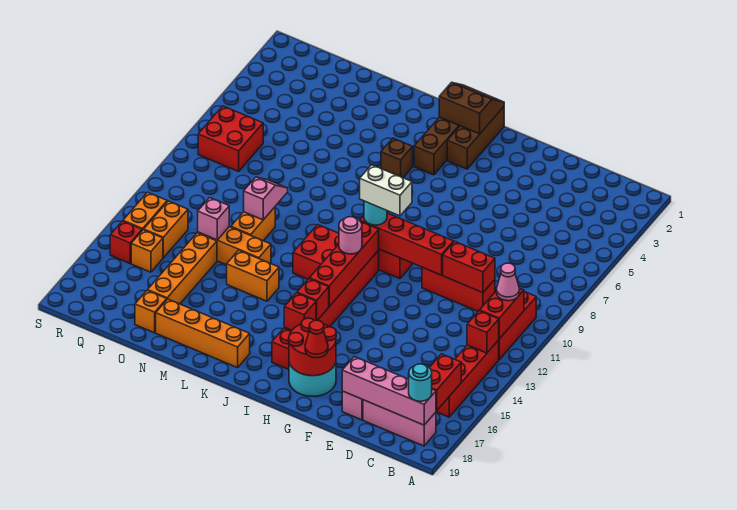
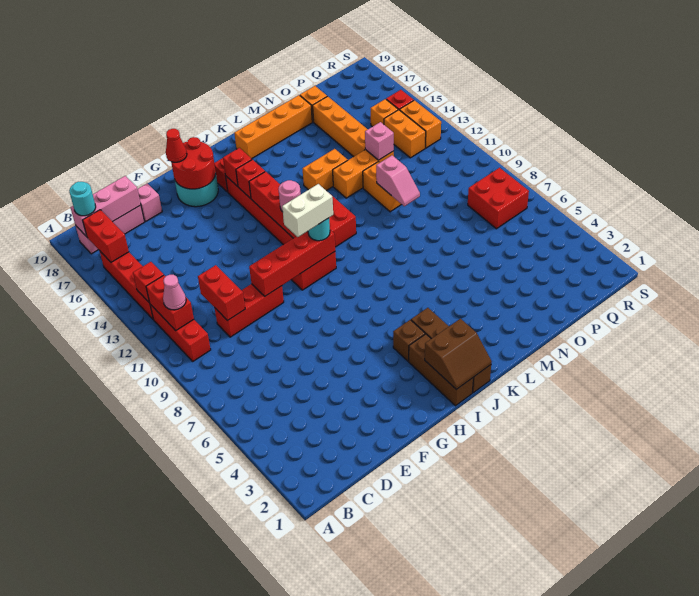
pink brick B18:E18 level 2 -> pink brick B18:D18 level 2
red brick D10:E10 level 2 -> red brick D10:D11 level 2
brown brick K5 level 1 -> brown brick I4 level 1

